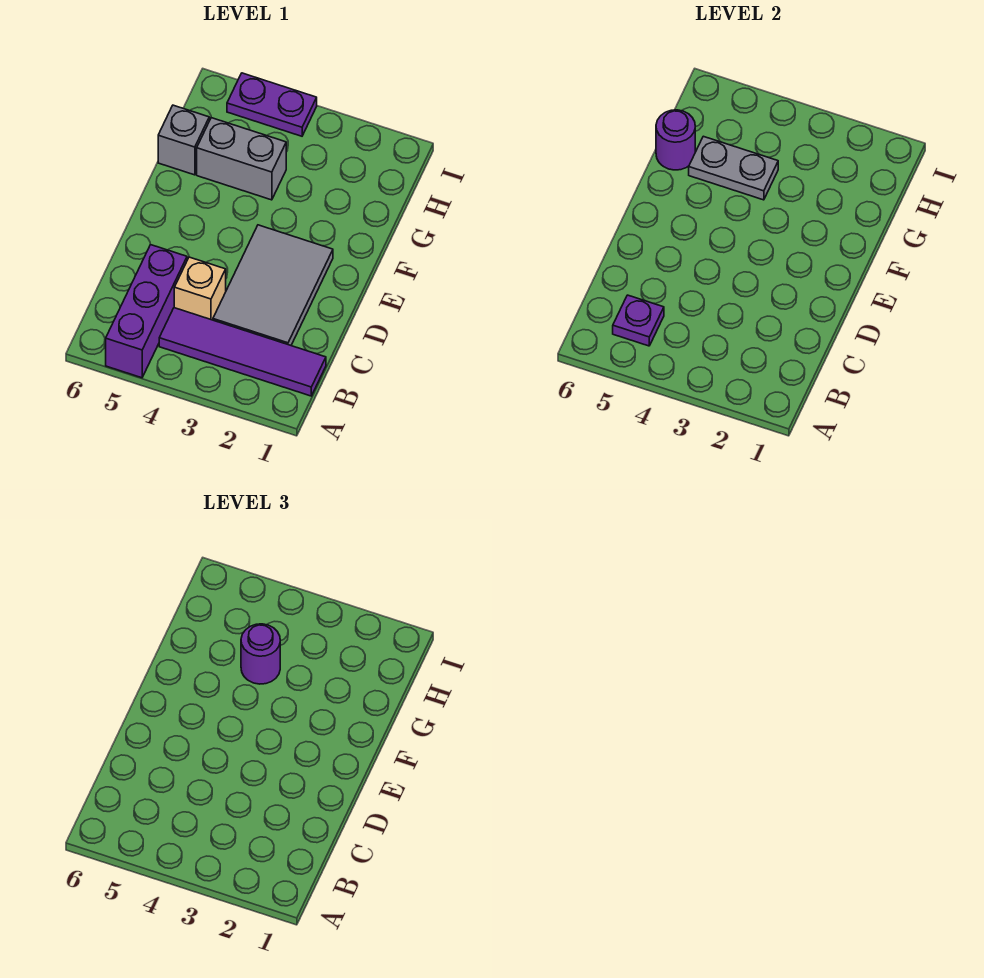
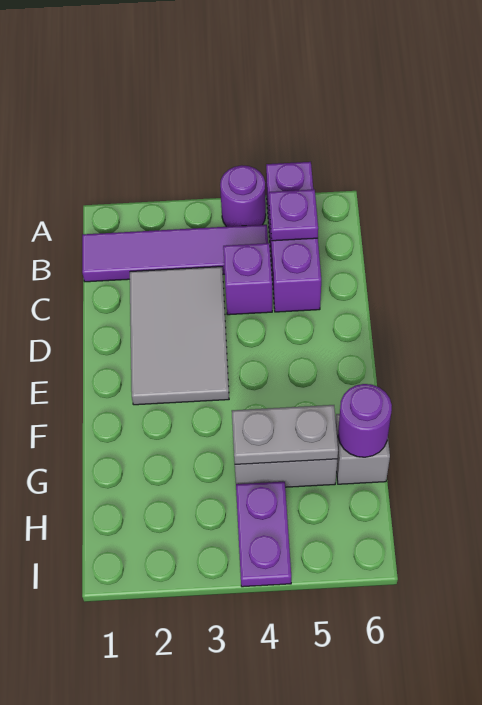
tan brick C4 level 1 -> purple brick C4 level 1
purple round brick G4 level 3 -> purple round brick A4 level 1
purple plate I4:I5 level 1 -> purple plate H4:I4 level 1

